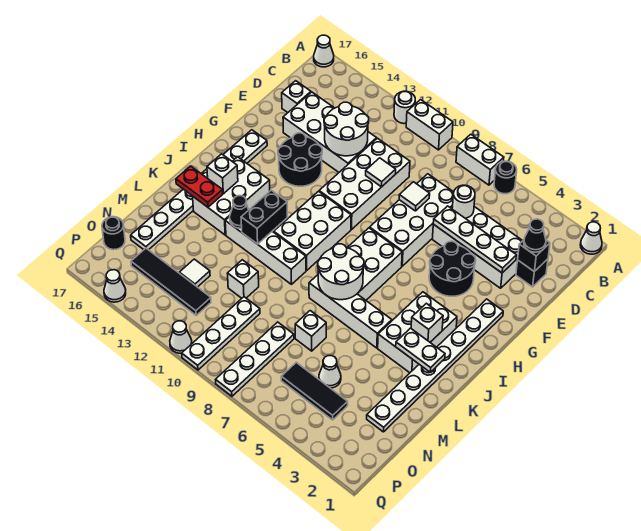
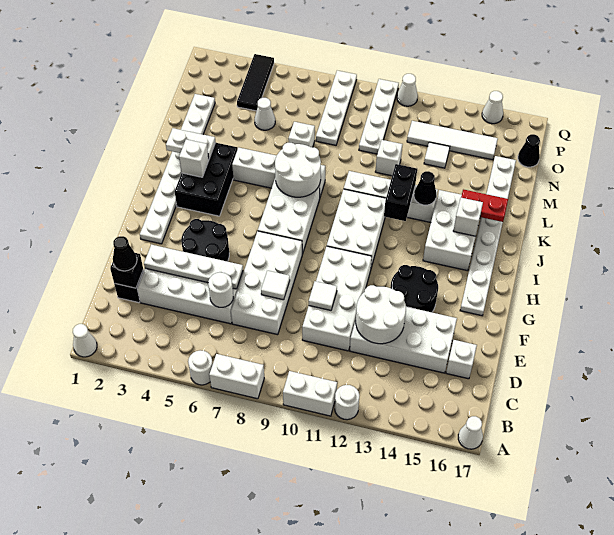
black round brick A6 level 1 -> white round brick A6 level 1
white brick I3:K4 level 1 -> black brick I3:K4 level 1
black tile O4:O6 level 1 -> black tile O4:Q4 level 1
black tile O12:O15 level 1 -> white tile O12:O15 level 1
black round brick O17 level 1 -> black cone O17 level 1

